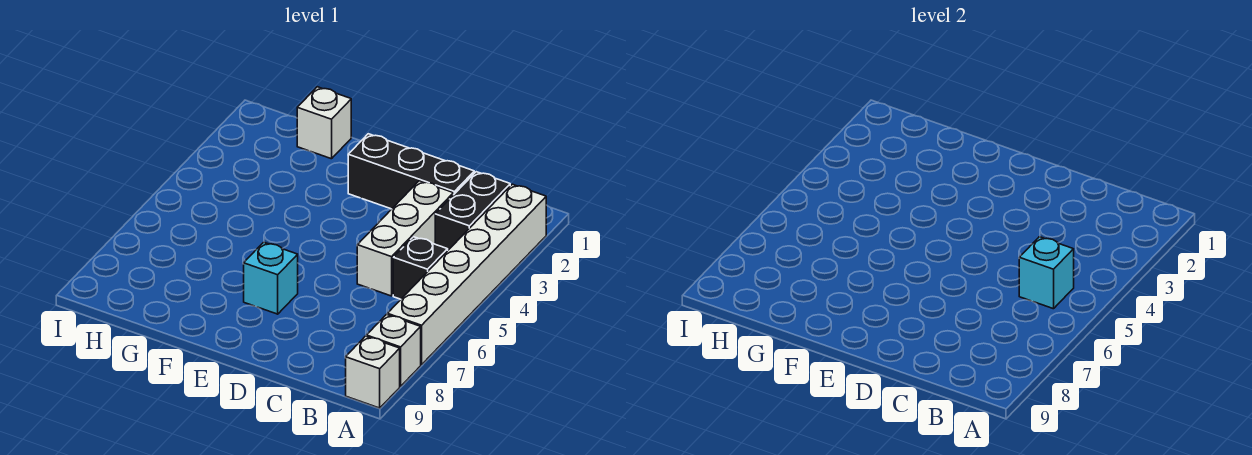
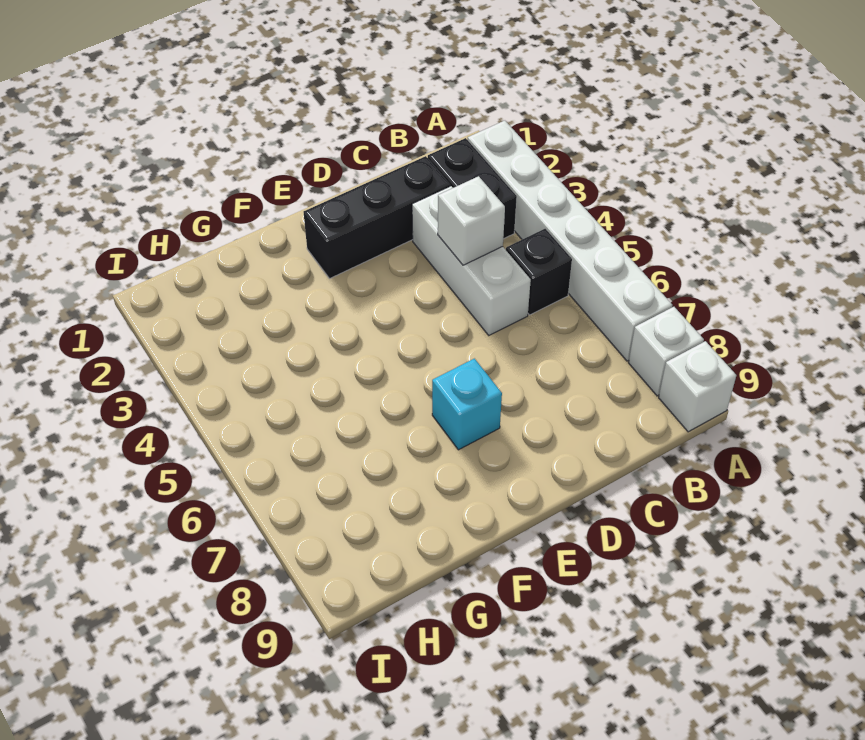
cyan brick B5 level 2 -> none
white brick G1 level 1 -> white brick C4 level 2

